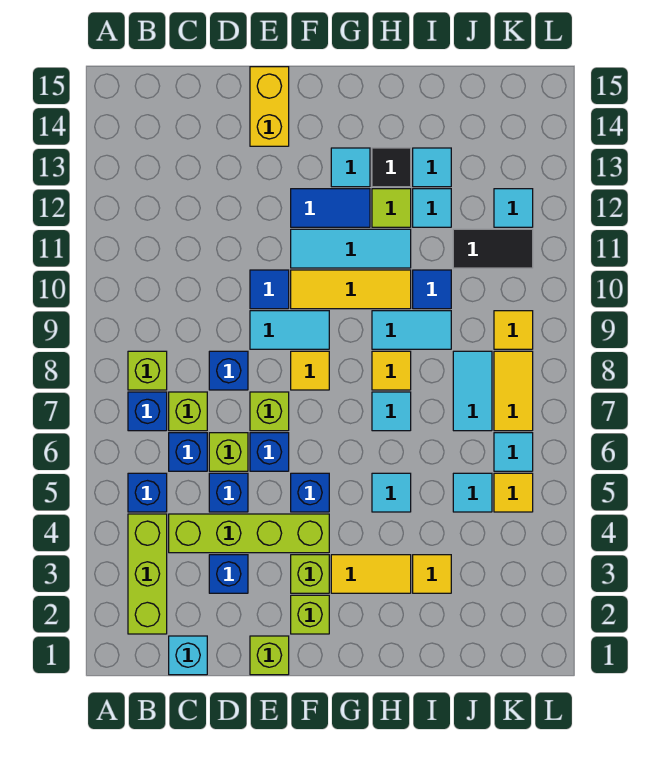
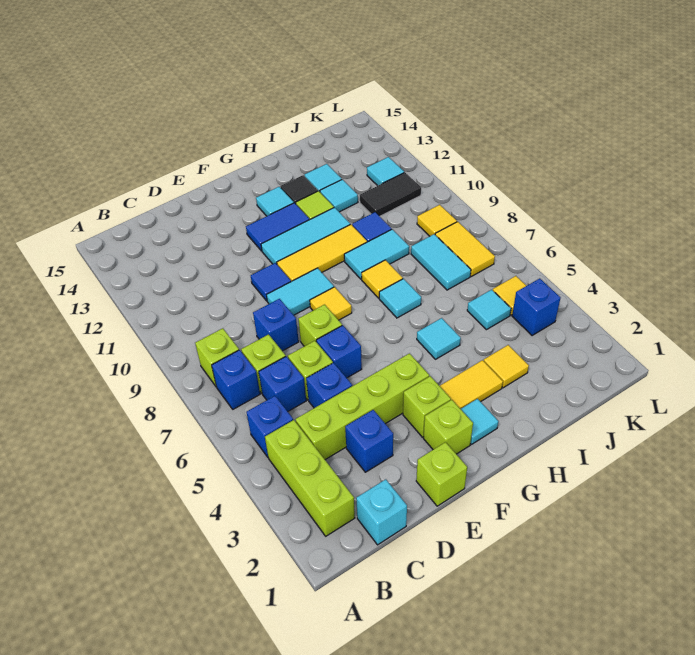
yellow brick E14:E15 level 1 -> none
blue brick F5 level 1 -> blue brick K4 level 1
cyan tile K6 level 1 -> cyan tile G2 level 1

